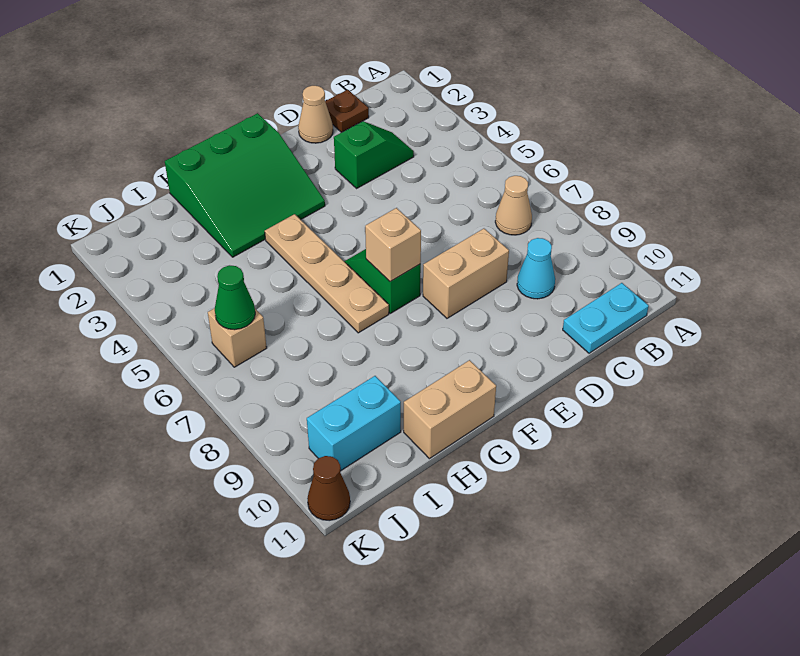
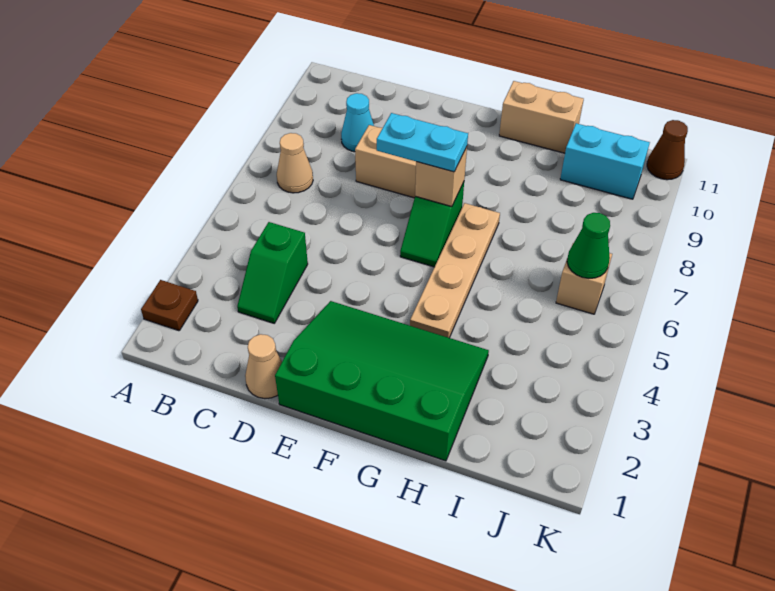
cyan plate B11:C11 level 1 -> cyan plate E7:F7 level 3
brown plate C1 level 1 -> brown plate A2 level 1
green slope C3:D3 level 1 top D -> green slope C3:C4 level 1 top 4
green slope F1:H3 level 1 top 1 -> green slope E1:H3 level 1 top 1

